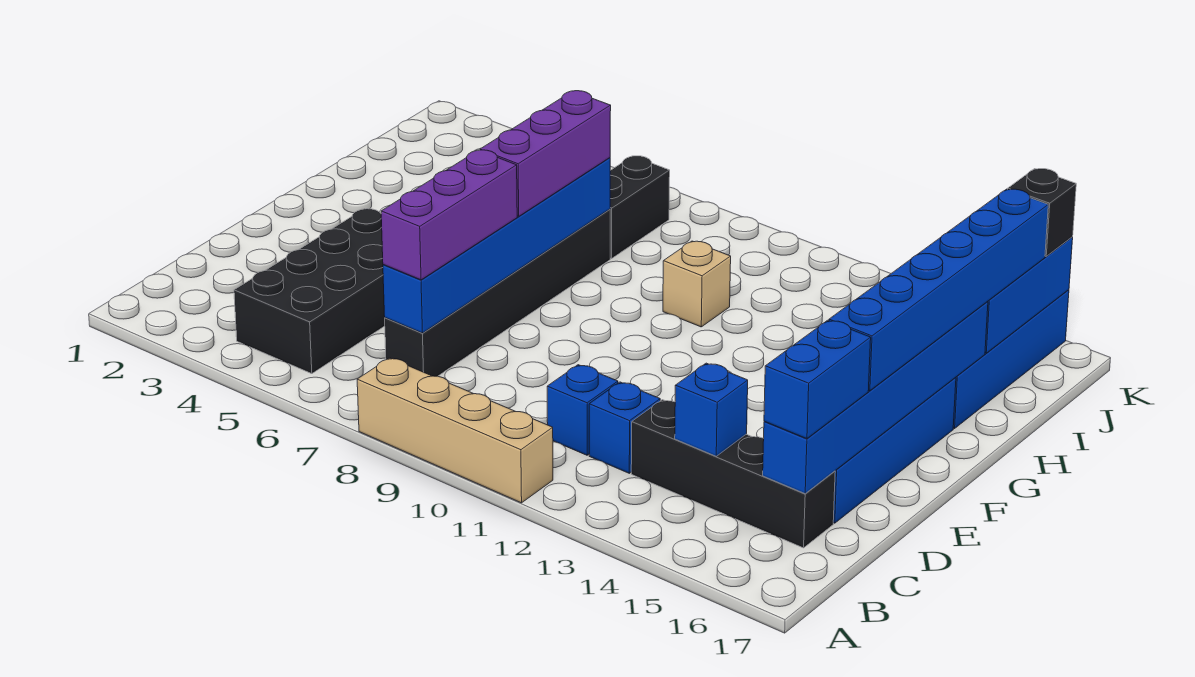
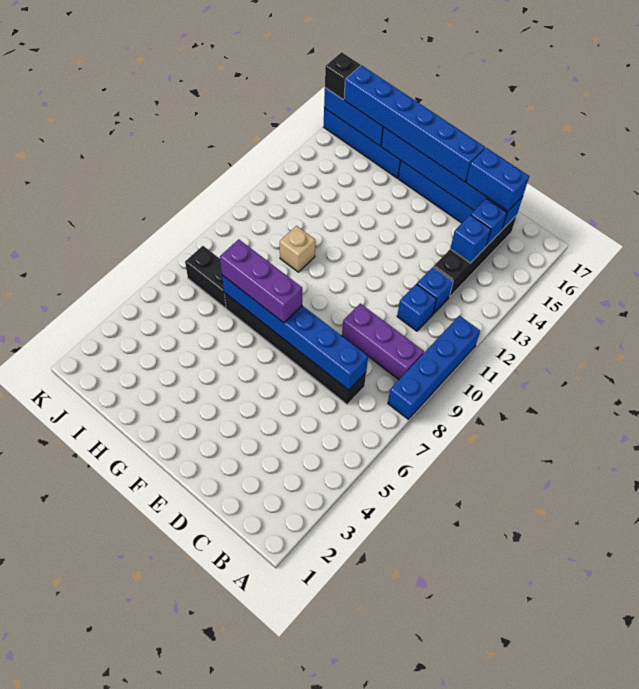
tan brick A8:A11 level 1 -> blue brick A8:A11 level 1
black brick B4:E5 level 1 -> none
purple brick C7:E7 level 3 -> purple brick B9:D9 level 1
none -> blue brick C15 level 2

